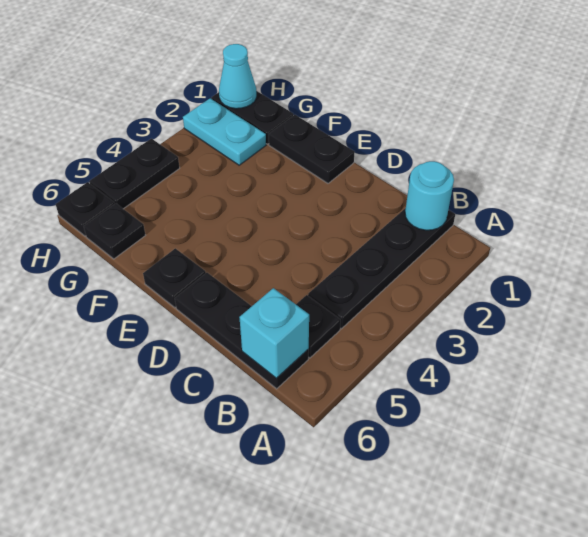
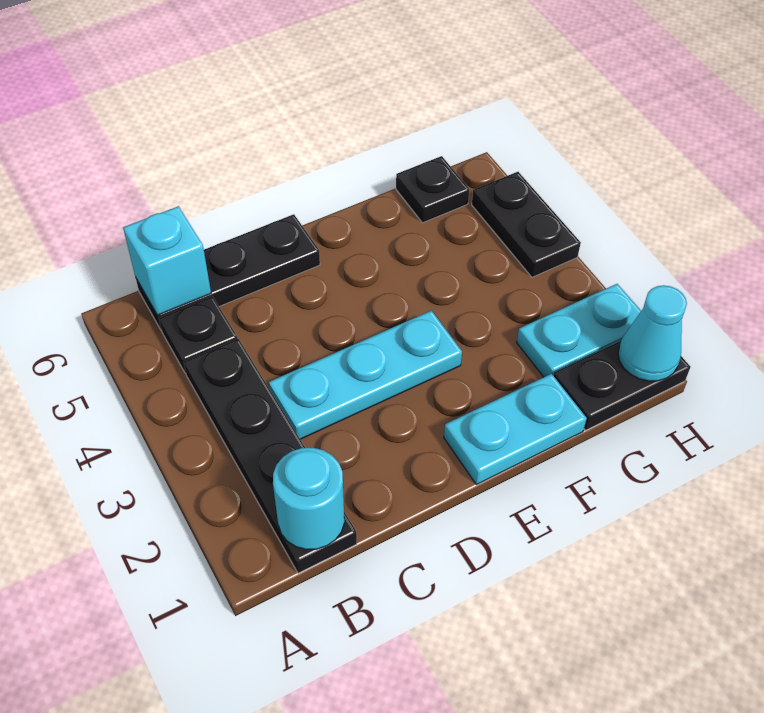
none -> cyan plate C3:E3 level 1
black plate E1:F1 level 1 -> cyan plate E1:F1 level 1
black plate E6 level 1 -> none
black plate H6 level 1 -> none

